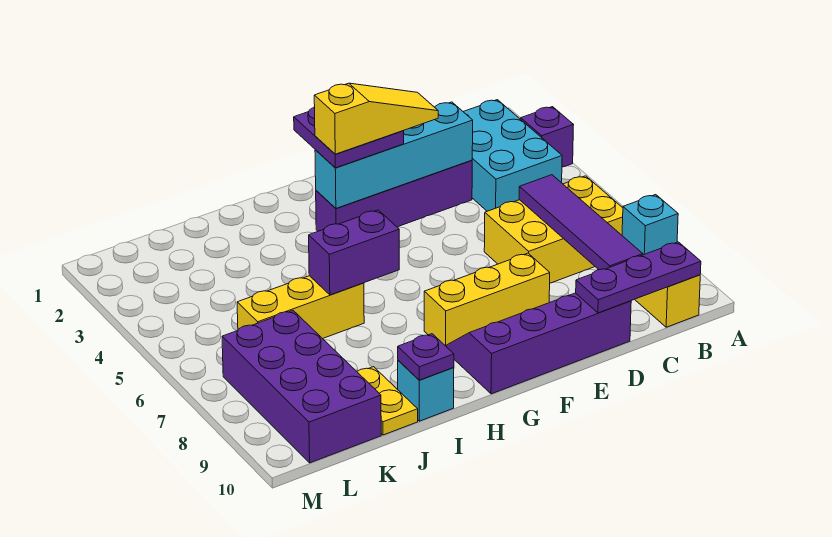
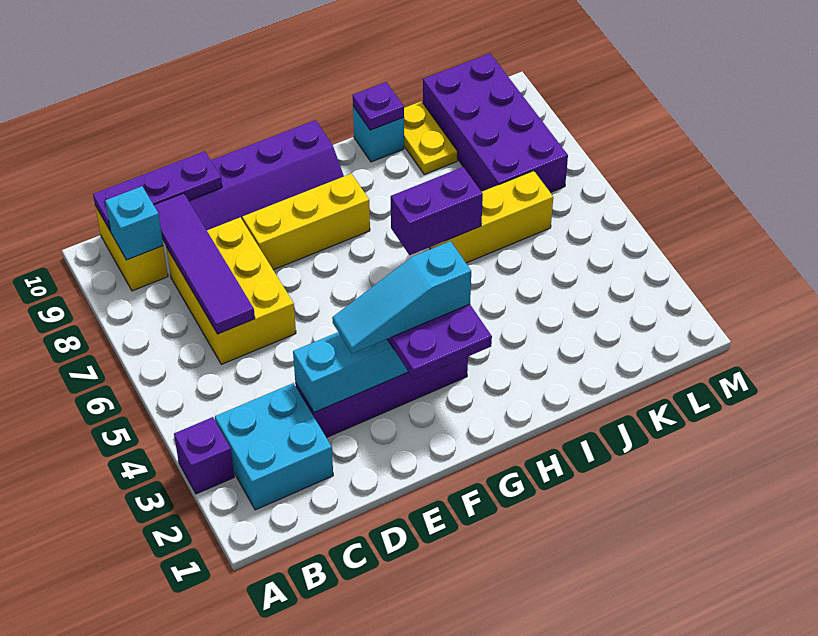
cyan brick B2:C4 level 1 -> cyan brick B2:C3 level 1
yellow brick B6:D7 level 1 -> yellow brick C6:D8 level 1
yellow slope E3:G3 level 4 top G -> cyan slope E3:G3 level 4 top G

